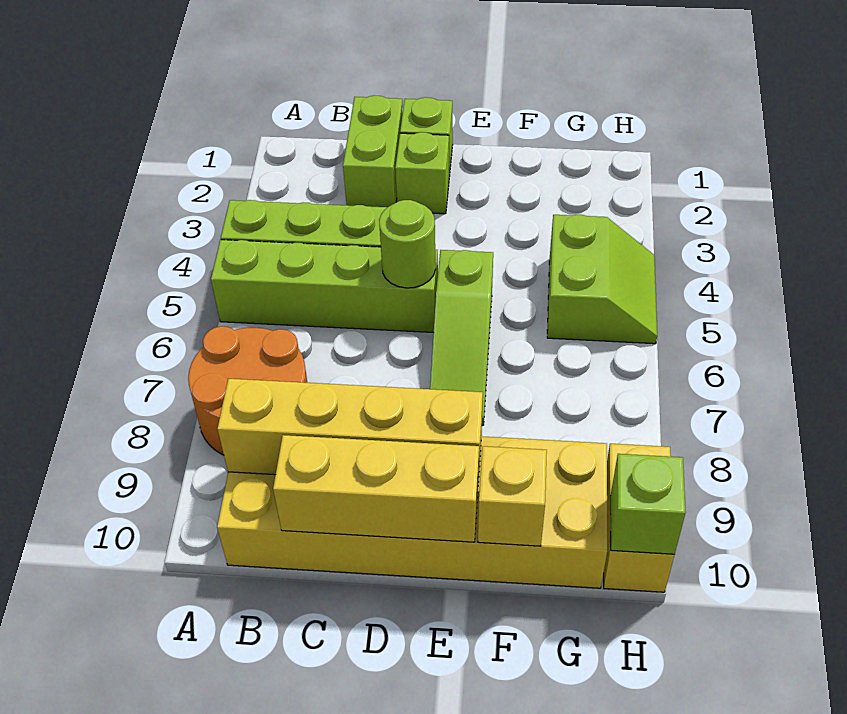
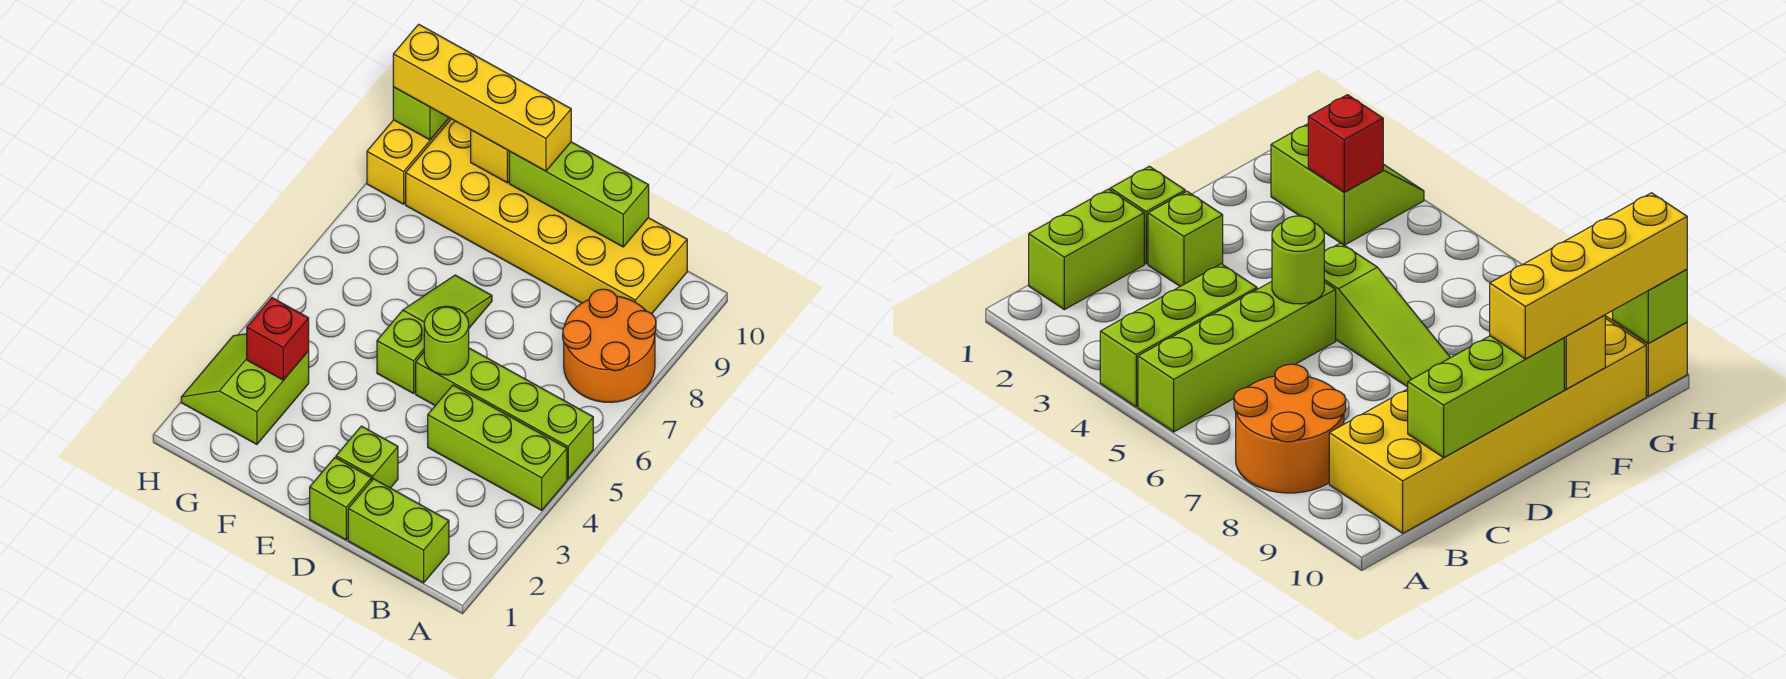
yellow brick B9:E9 level 2 -> yellow brick E10:H10 level 3
lime brick C1:C2 level 1 -> lime brick B1:C1 level 1
yellow brick C10:E10 level 2 -> lime brick C10:E10 level 2
none -> red brick G3 level 2
lime slope G4:H5 level 1 top G -> lime slope G2:H3 level 1 top G

